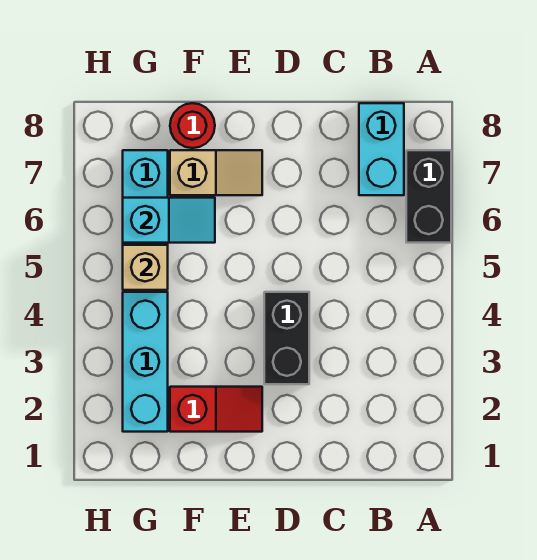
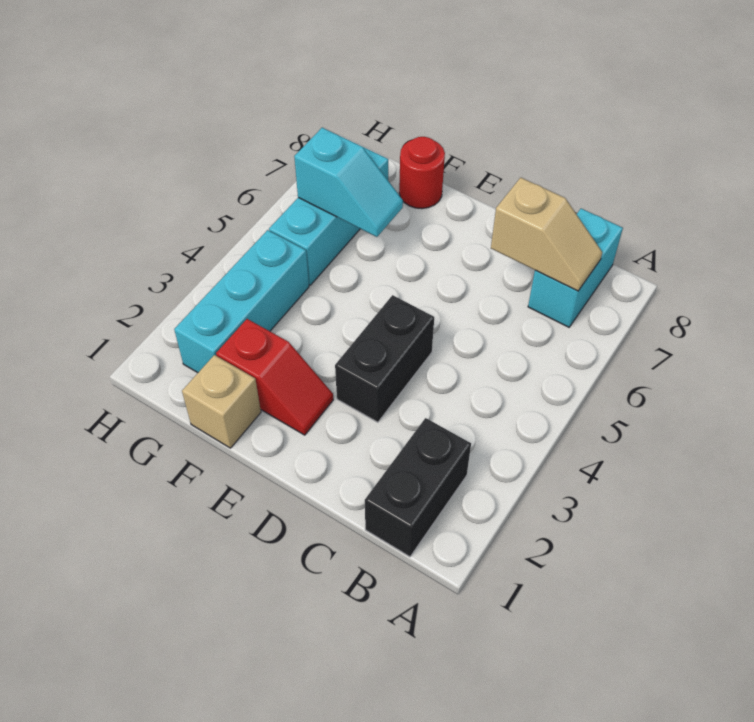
black brick A6:A7 level 1 -> black brick B1:B2 level 1
tan slope E7:F7 level 1 top F -> tan slope B7:C7 level 2 top C
tan brick G5 level 2 -> tan brick F1 level 1

